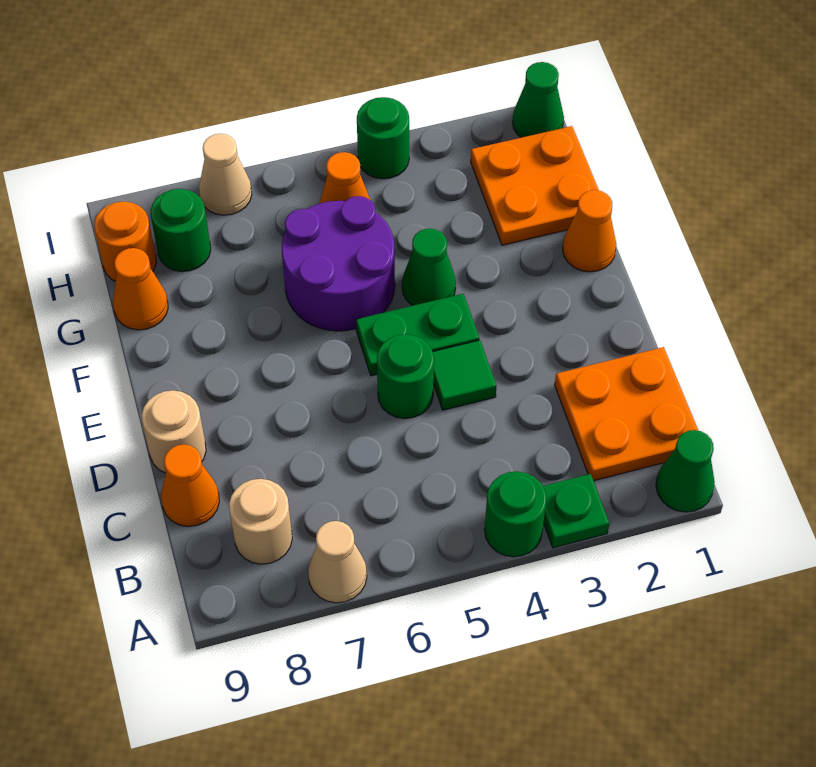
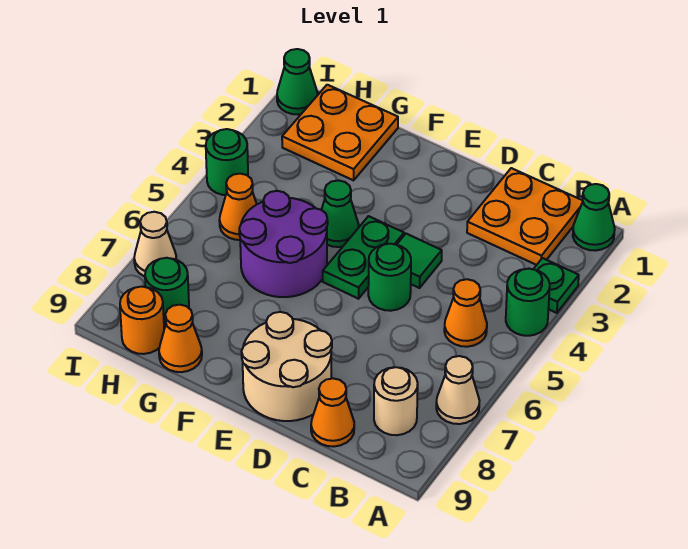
tan round brick D9 level 1 -> tan round brick D8:E9 level 1
orange cone F1 level 1 -> orange cone B5 level 1

